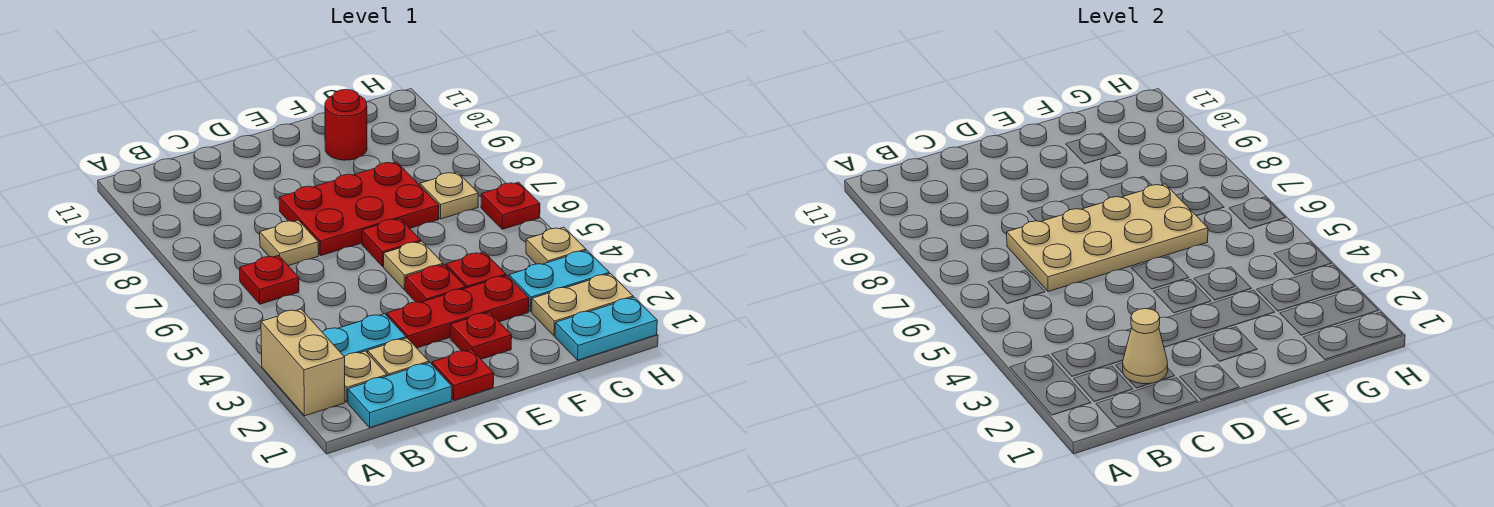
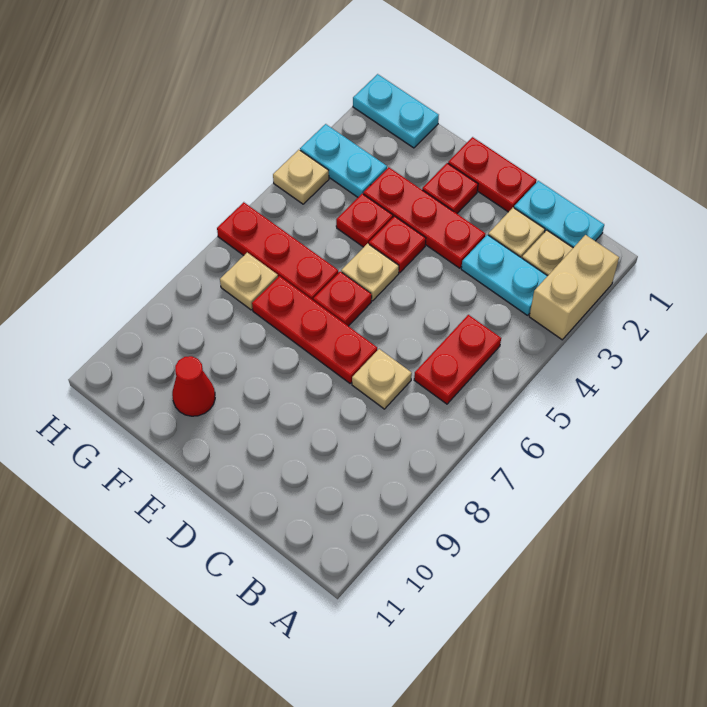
red plate B6 level 1 -> red plate B5:B6 level 1
tan cone C2 level 2 -> none
tan plate C6:F7 level 2 -> none
red plate D1 level 1 -> red plate D1:E1 level 1
red plate D7:F8 level 1 -> red plate D7:F7 level 1
red round brick F10 level 1 -> red cone F10 level 1
tan plate G2:H2 level 1 -> none
red plate H6 level 1 -> red plate F6:H6 level 1

